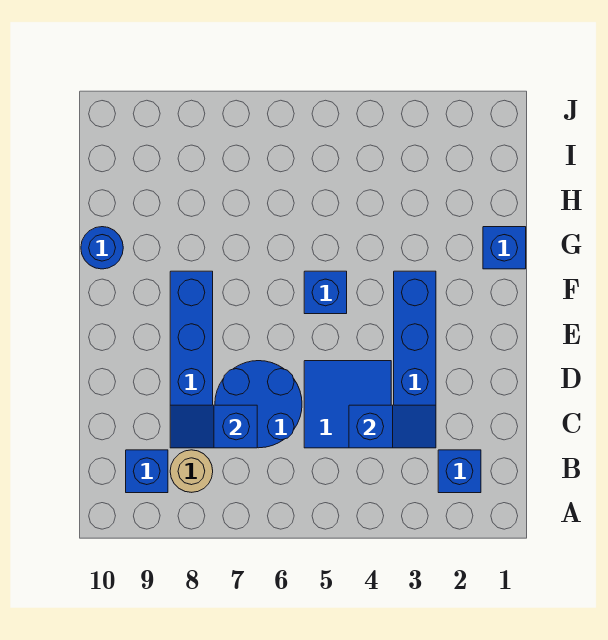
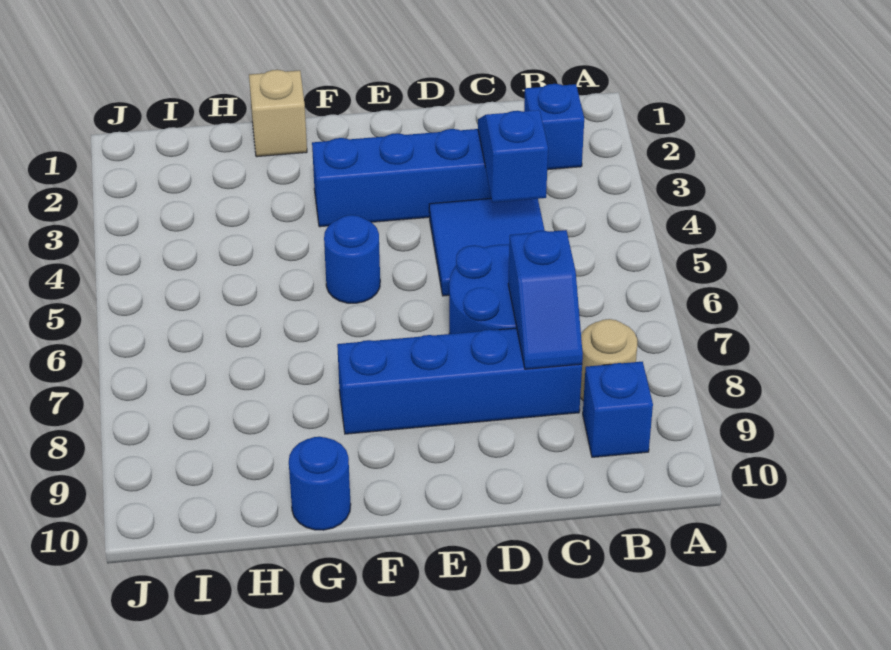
blue brick F5 level 1 -> blue round brick F5 level 1
blue brick G1 level 1 -> tan brick G1 level 1

